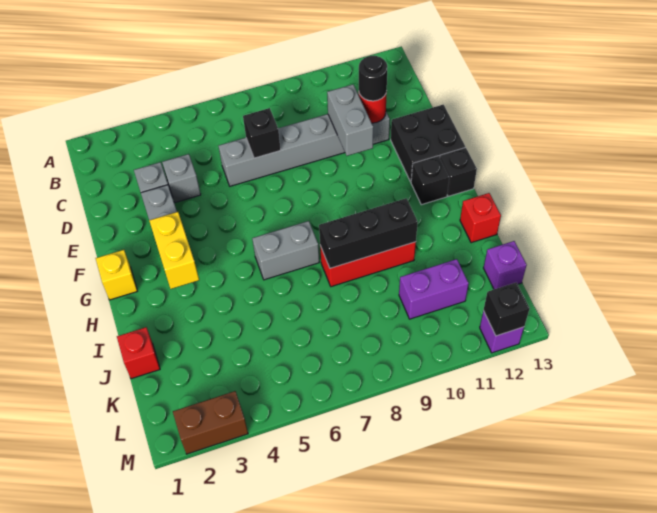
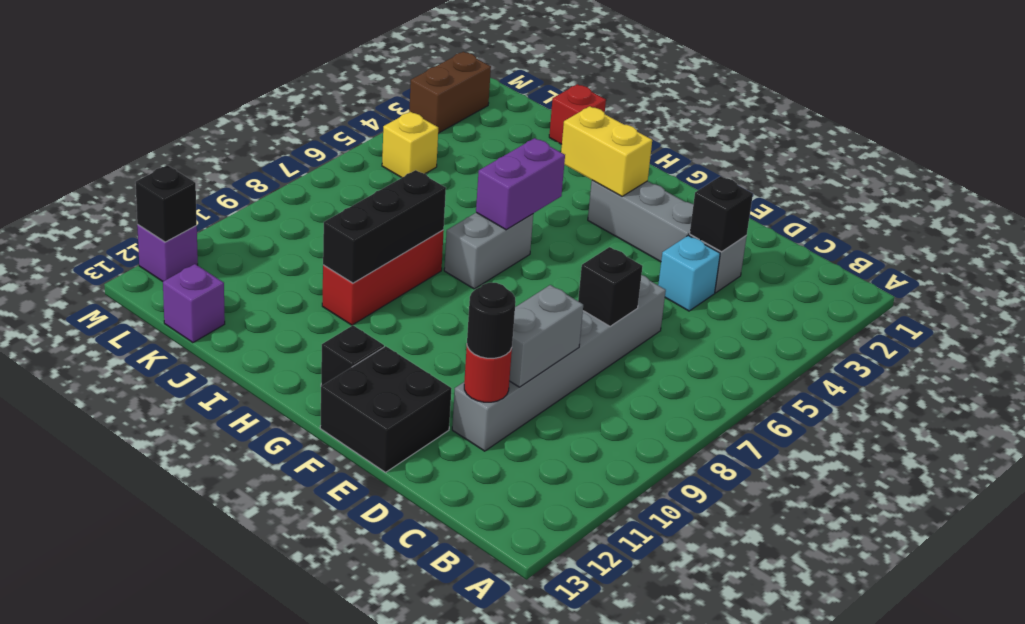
grey brick D4 level 1 -> cyan brick D4 level 1
grey brick D10:E10 level 2 -> grey brick D9:D10 level 2
yellow brick G1 level 1 -> yellow brick L5 level 1
black brick G13 level 1 -> black brick D3 level 2
red brick I13 level 1 -> none
purple brick K10:K11 level 1 -> purple brick H5:H6 level 2

